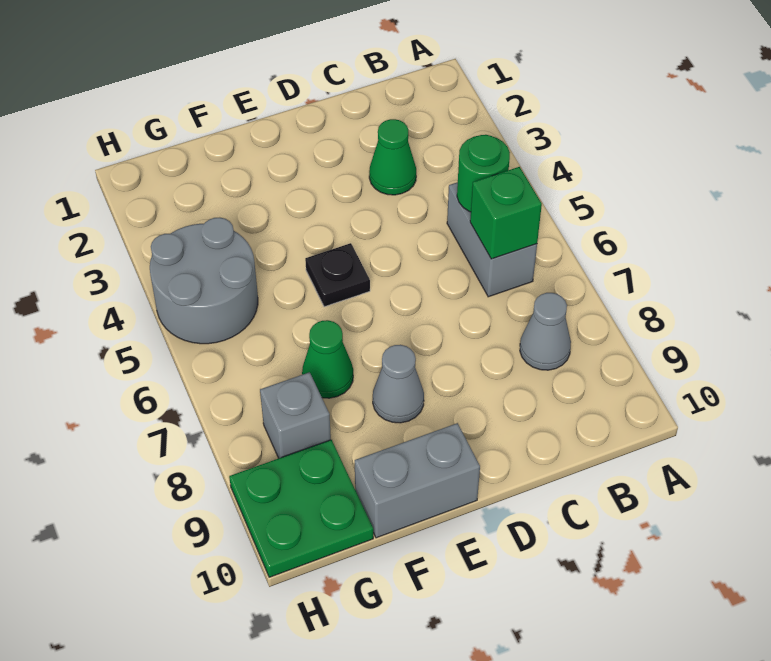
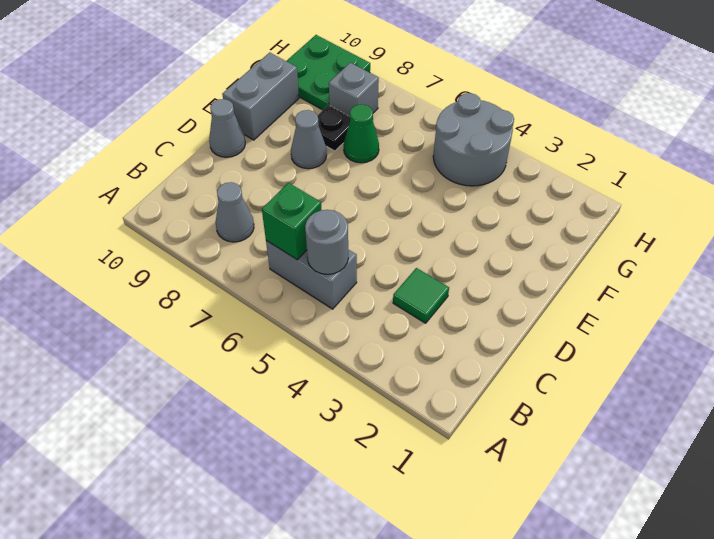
green round brick B5 level 2 -> grey round brick B5 level 2
green cone C3 level 1 -> green tile C3 level 1
none -> grey cone D10 level 1
black plate E5 level 1 -> black plate F8 level 1

